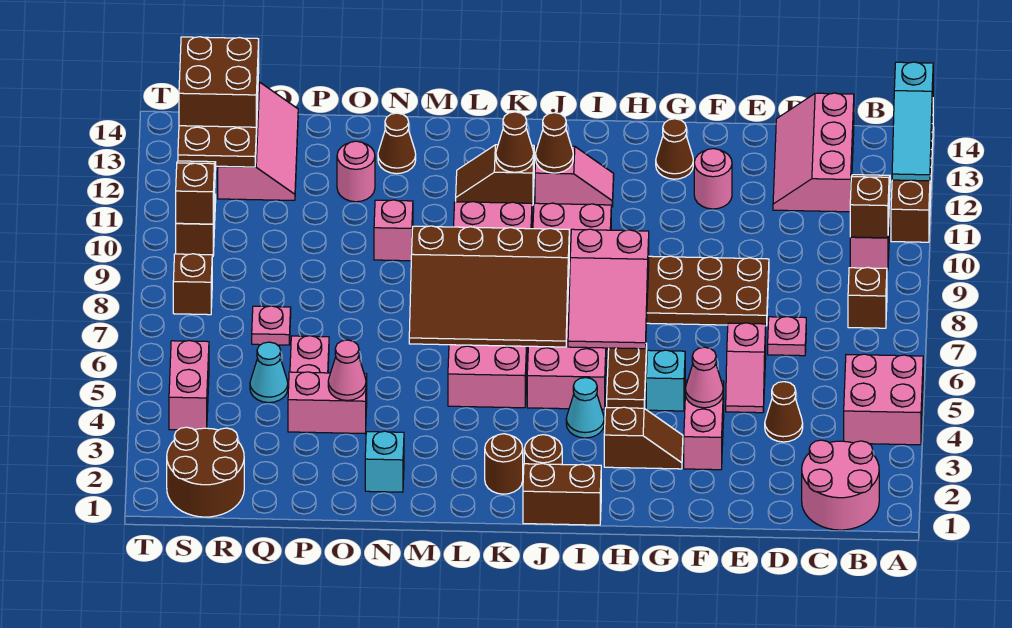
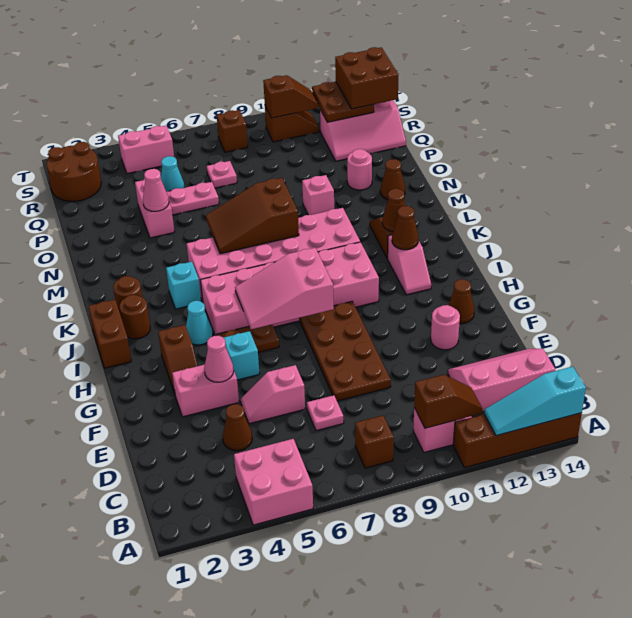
pink round brick B1:C2 level 1 -> none
brown slope J6:M8 level 2 top 8 -> brown slope L6:M8 level 2 top 8
cyan brick N2 level 1 -> cyan brick K4 level 1

